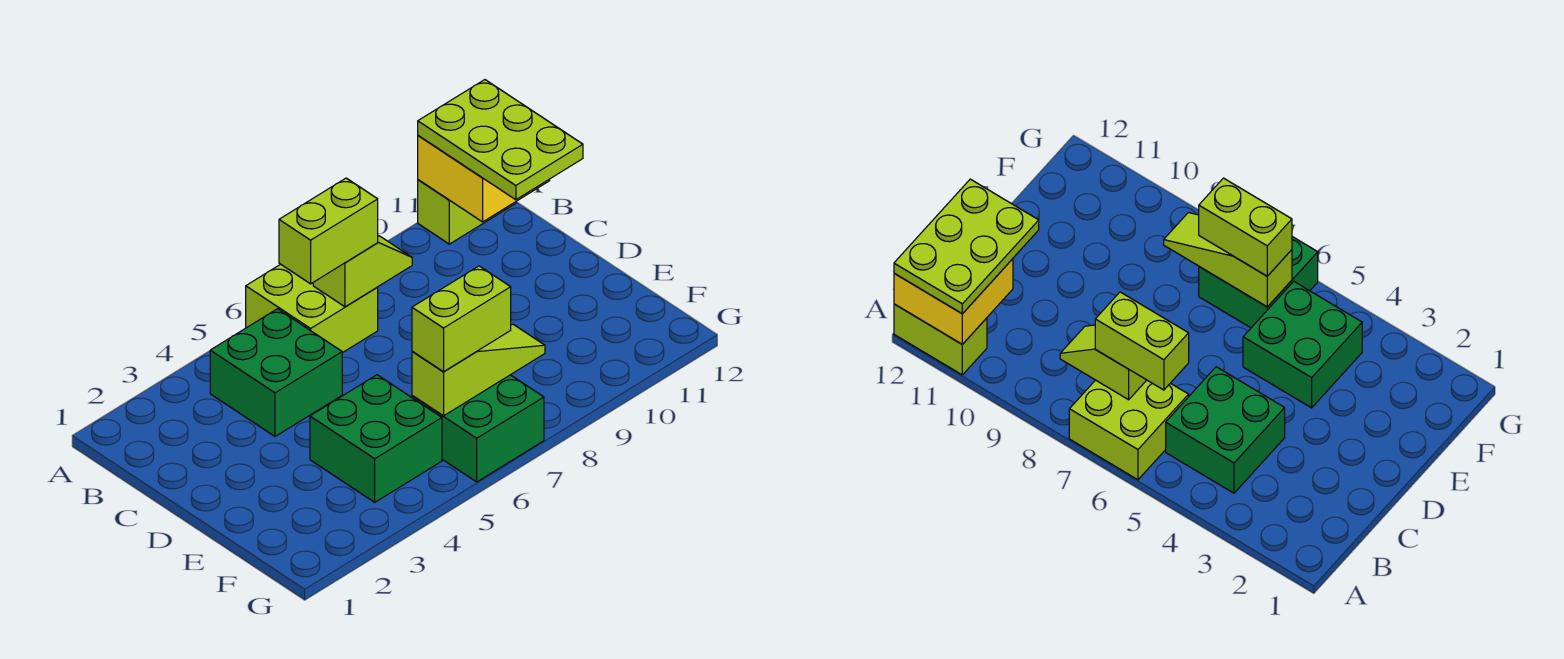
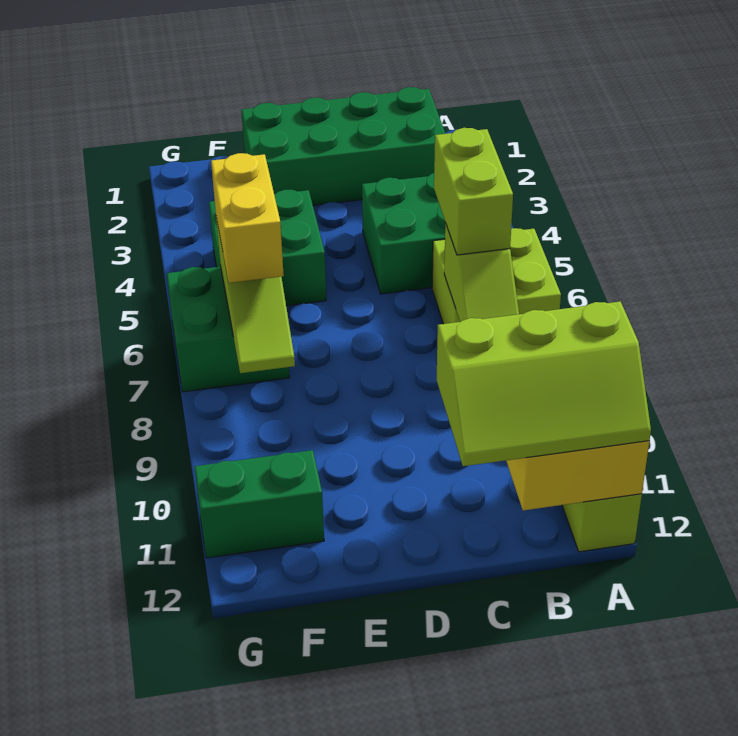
lime plate A11:C12 level 3 -> lime slope A11:C12 level 3 top 11
none -> green brick B1:E2 level 1
lime brick F6:F7 level 3 -> yellow brick F6:F7 level 3
none -> green brick F11:G11 level 1

